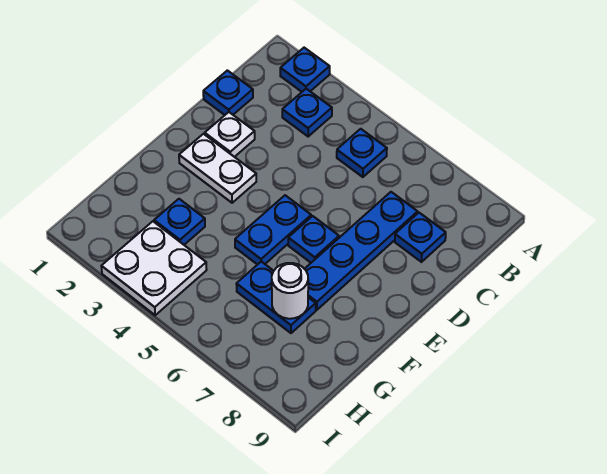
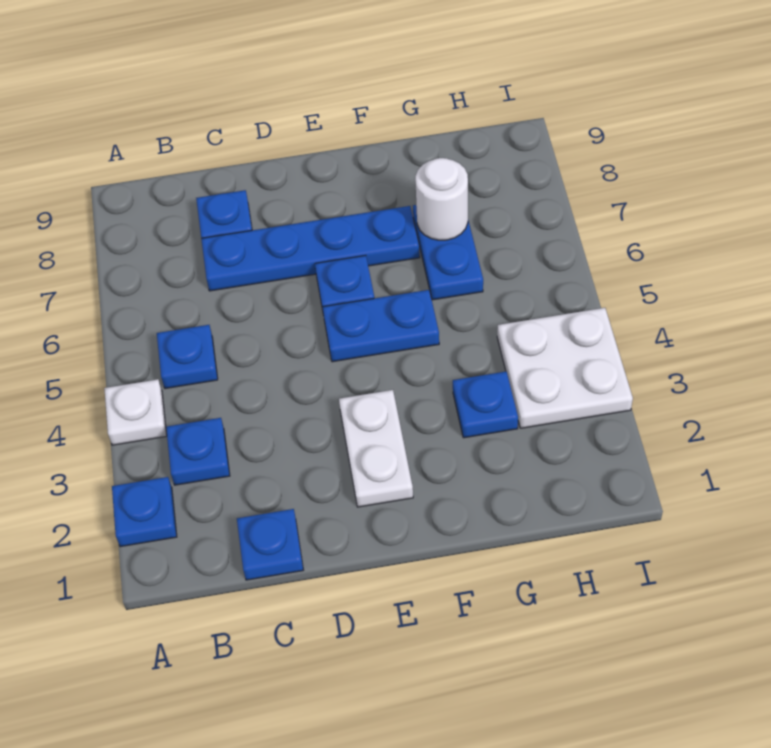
white plate D2 level 1 -> white plate A4 level 1

